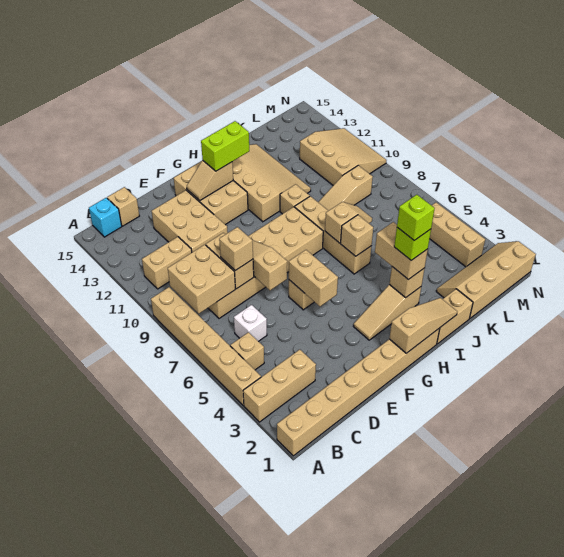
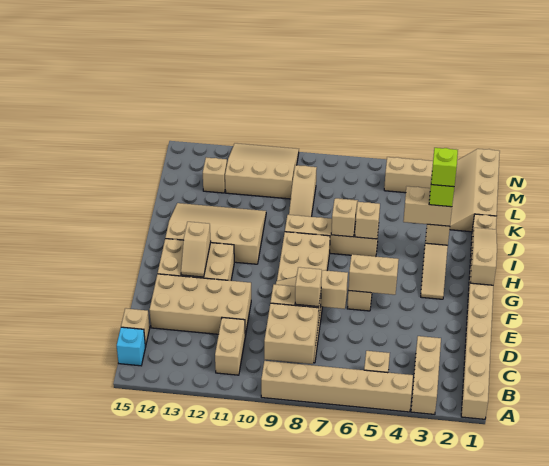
white brick C6 level 1 -> none
tan brick D11:E13 level 1 -> tan brick D11:E14 level 1
lime brick G13:H13 level 3 -> none
tan brick I10 level 1 -> tan brick L13 level 1

